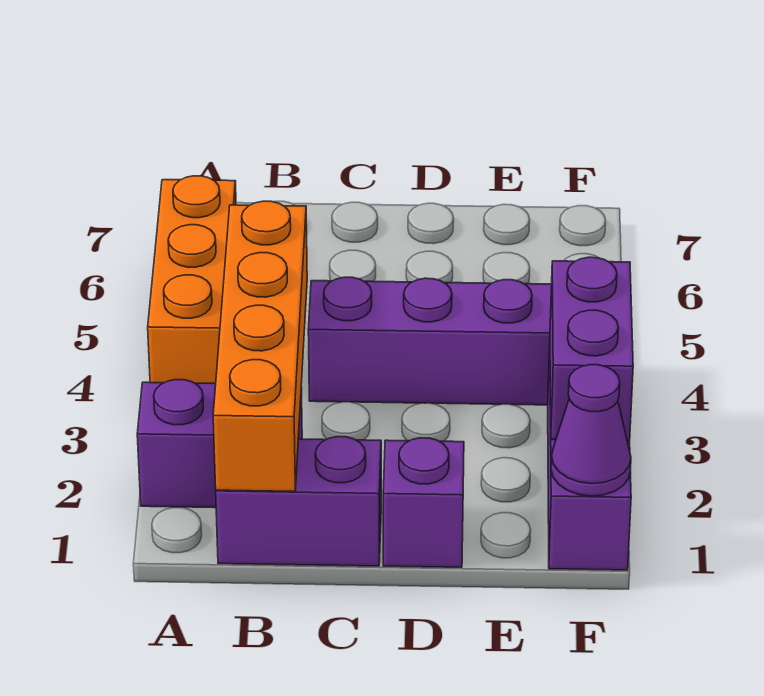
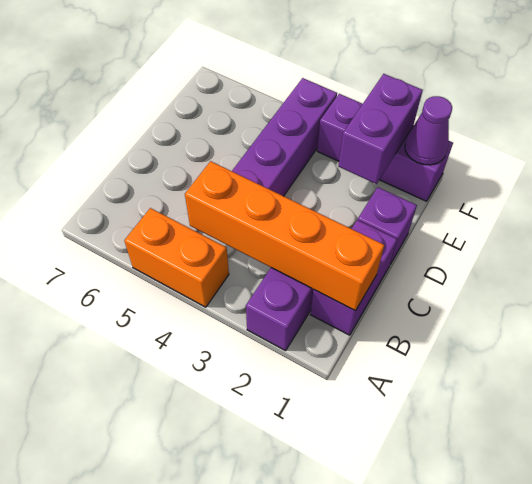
orange brick A4:A6 level 1 -> orange brick A4:A5 level 1
purple brick F2:F3 level 2 -> purple brick E2:F2 level 2

